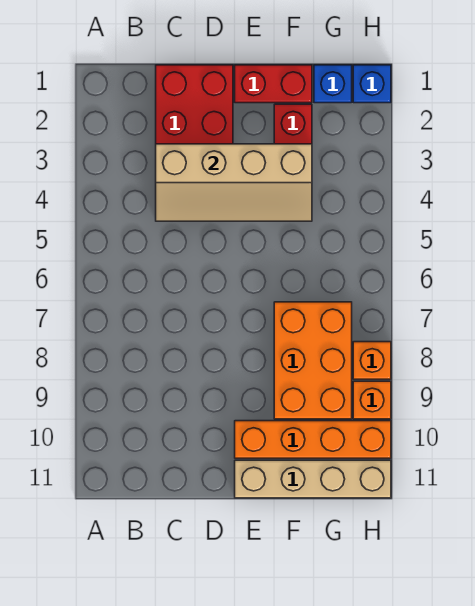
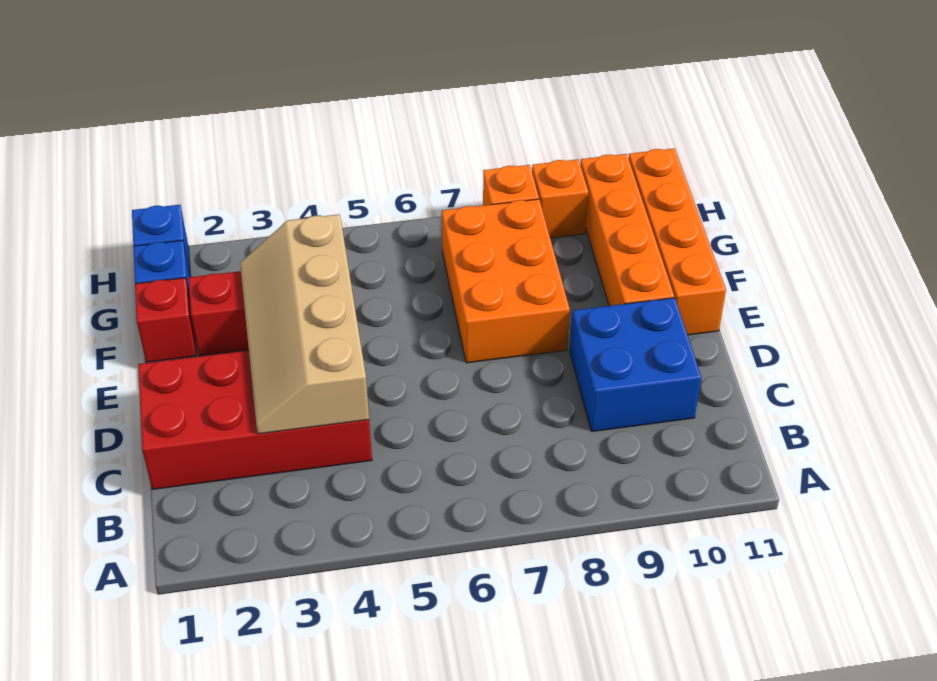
tan slope C3:F4 level 2 top 3 -> tan slope C3:F4 level 2 top 4
none -> blue brick C9:D10 level 1
red brick E1:F1 level 1 -> red brick F1 level 1
tan brick E11:H11 level 1 -> orange brick E11:H11 level 1
orange brick F7:G9 level 1 -> orange brick E7:G8 level 1

